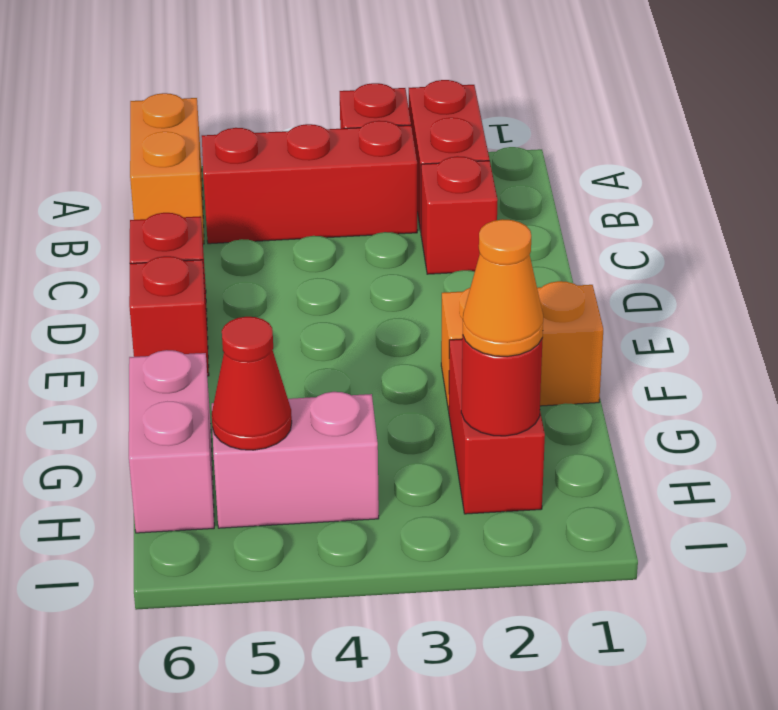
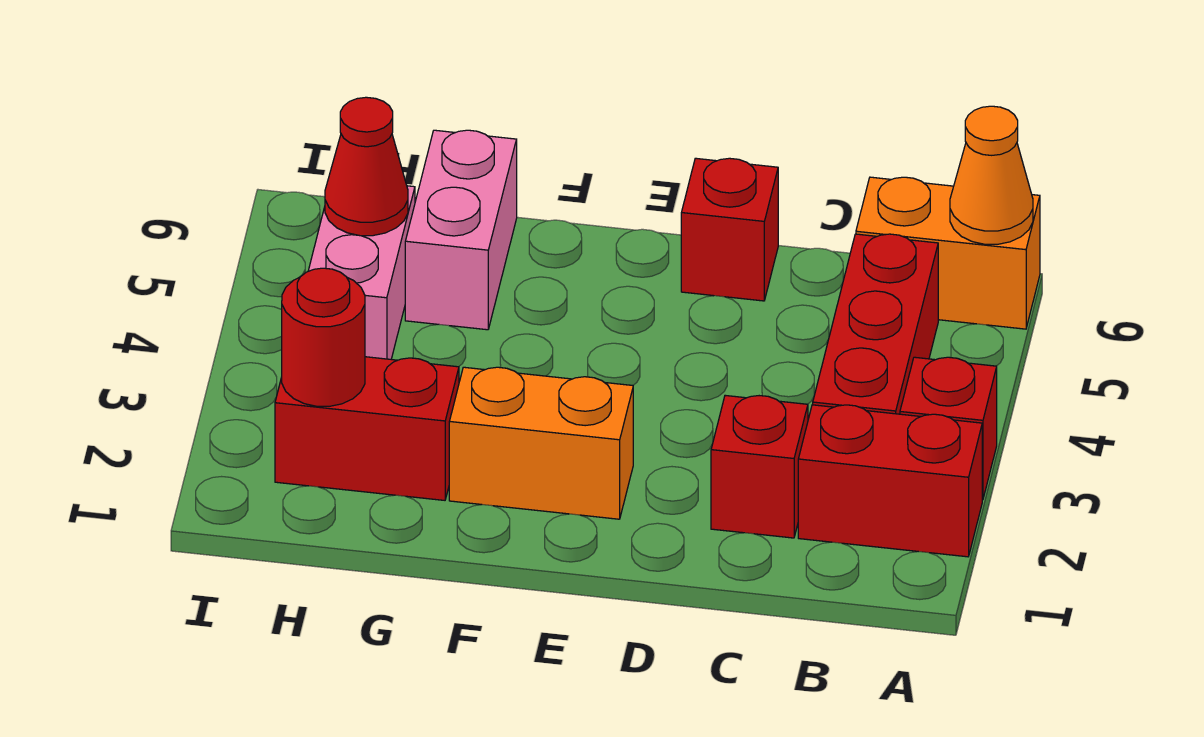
red brick E6 level 1 -> none
orange brick F1:F2 level 1 -> orange brick E2:F2 level 1
pink brick G6:H6 level 1 -> pink brick G5:G6 level 1
orange cone H2 level 3 -> orange cone A6 level 2

